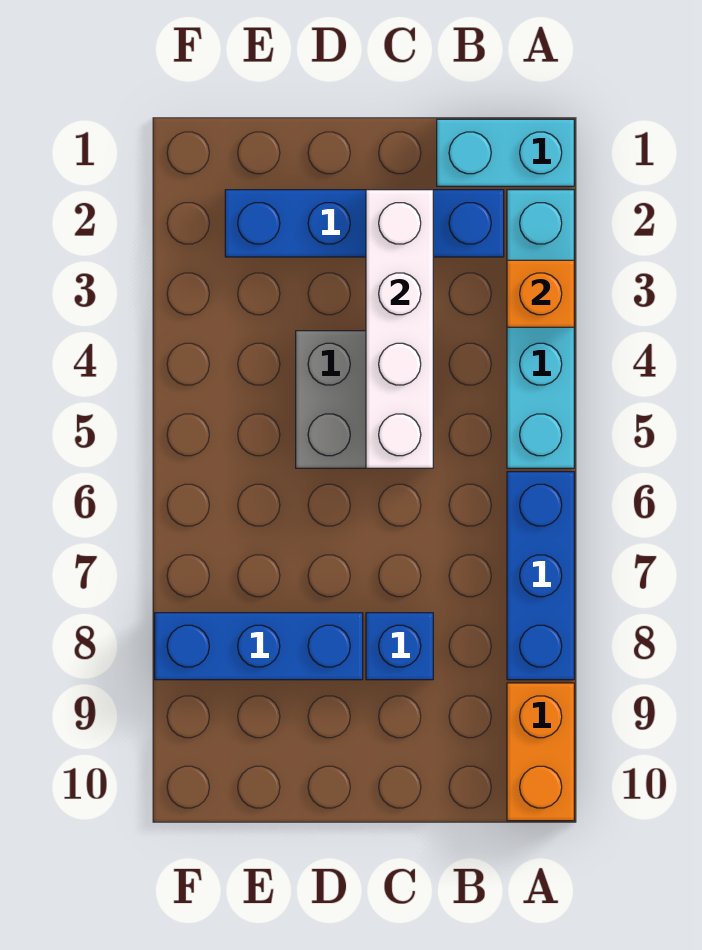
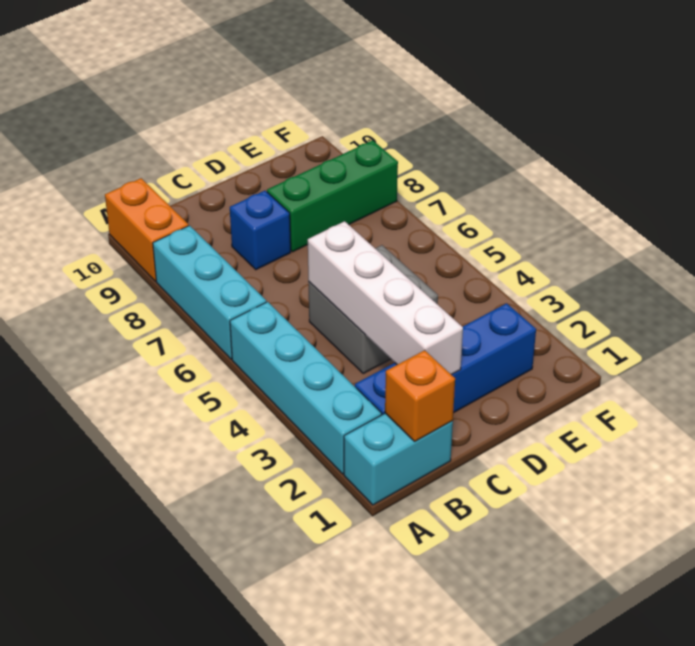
orange brick A3 level 2 -> orange brick B1 level 2
blue brick A6:A8 level 1 -> cyan brick A6:A8 level 1
blue brick D8:F8 level 1 -> green brick D8:F8 level 1

